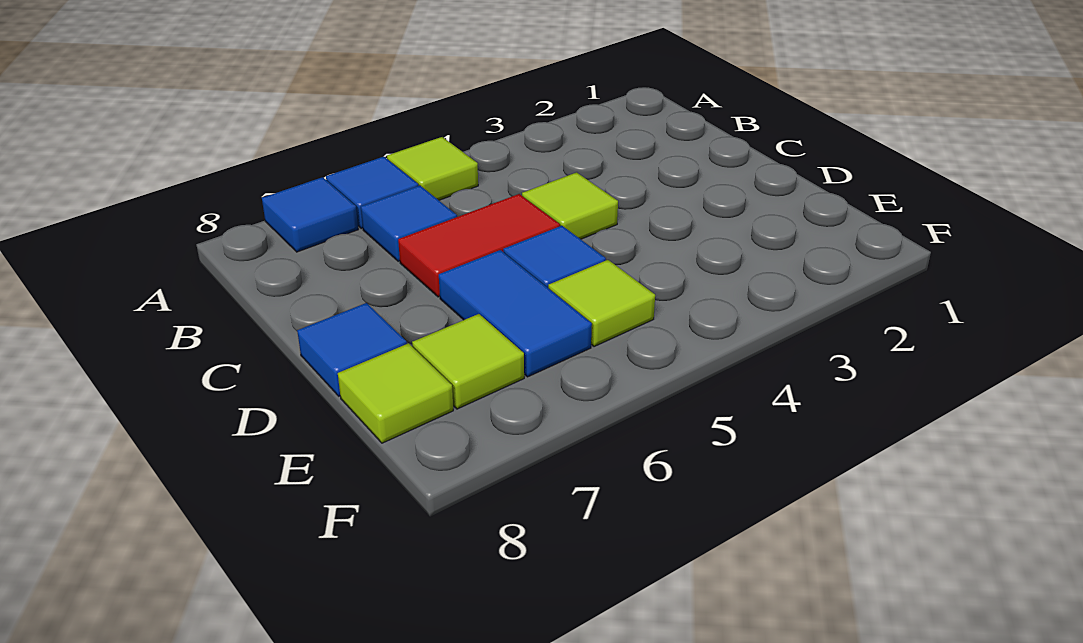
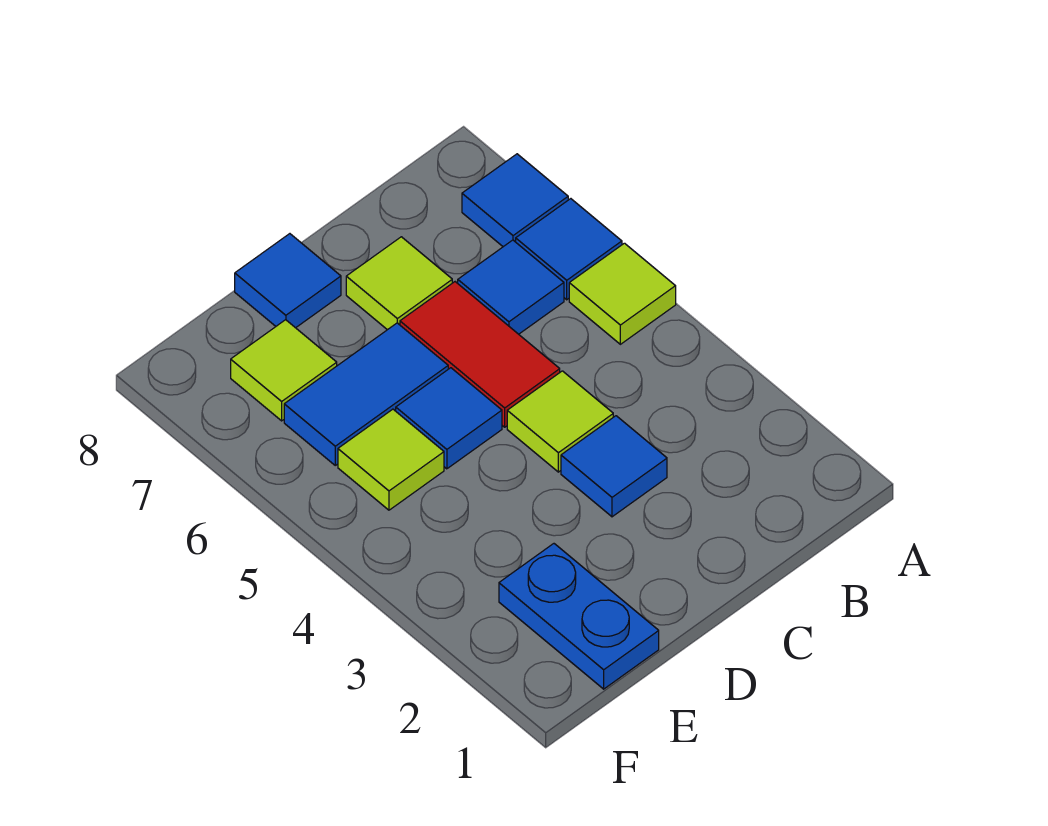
none -> blue tile C3 level 1
none -> blue plate E1:E2 level 1
lime tile E8 level 1 -> lime tile C7 level 1

